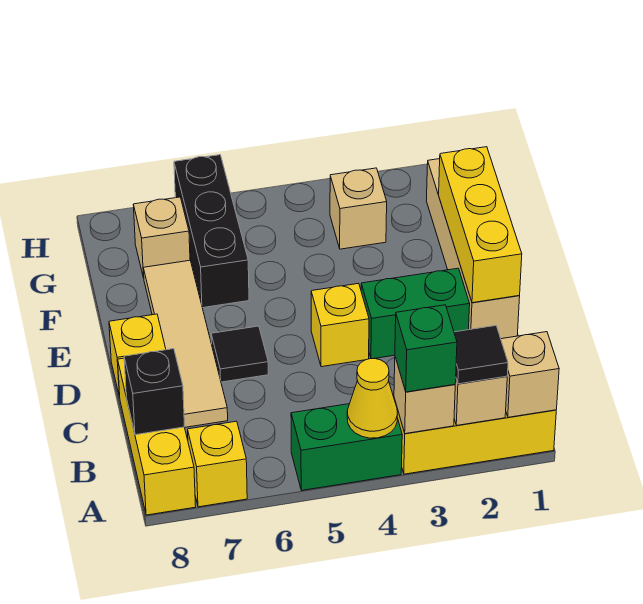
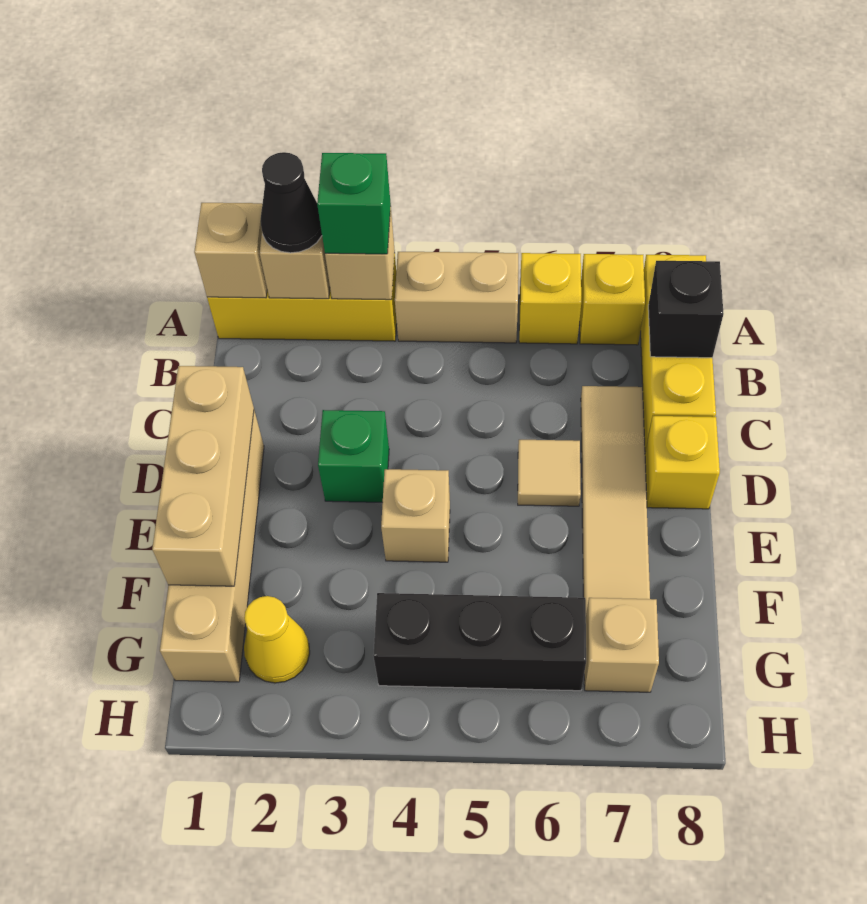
black tile A2 level 3 -> black cone A2 level 3
green brick A4:A5 level 1 -> tan brick A4:A5 level 1
yellow cone A4 level 2 -> yellow cone G2 level 1
yellow brick D1:F1 level 2 -> tan brick D1:F1 level 2
green brick D2:D3 level 1 -> green brick D3 level 1
yellow brick D4 level 1 -> yellow brick A6 level 1
black tile D6 level 1 -> tan tile D6 level 1
black brick F6:H6 level 1 -> black brick G4:G6 level 1
tan brick G3 level 1 -> tan brick E4 level 1

